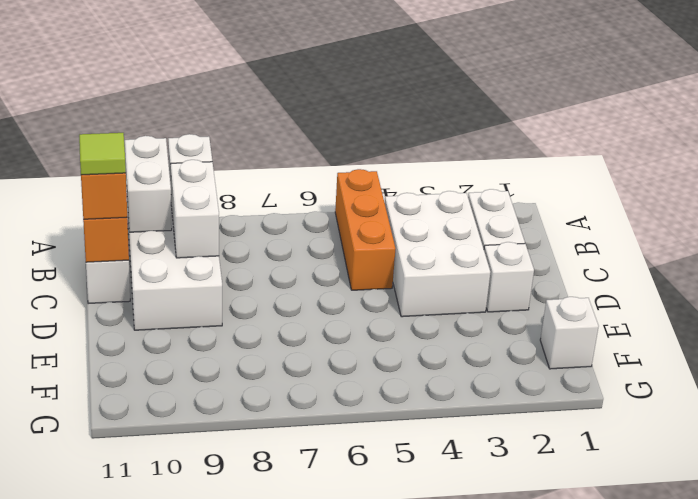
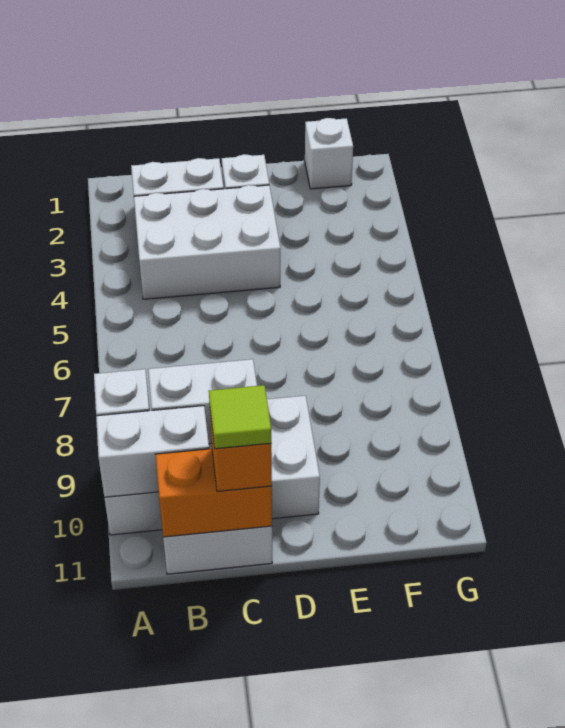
orange brick A5:C5 level 1 -> none

